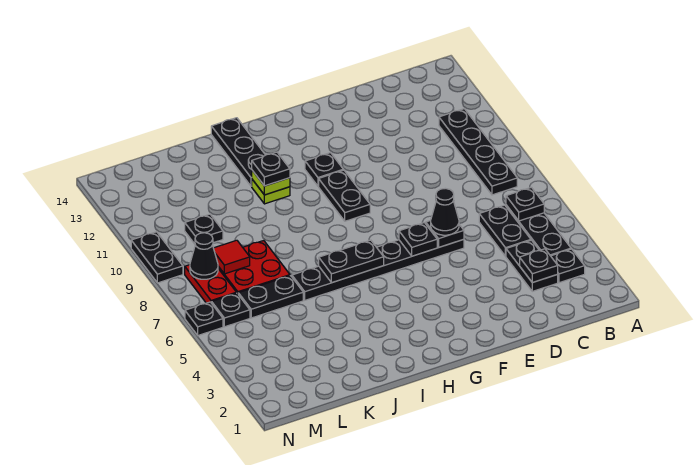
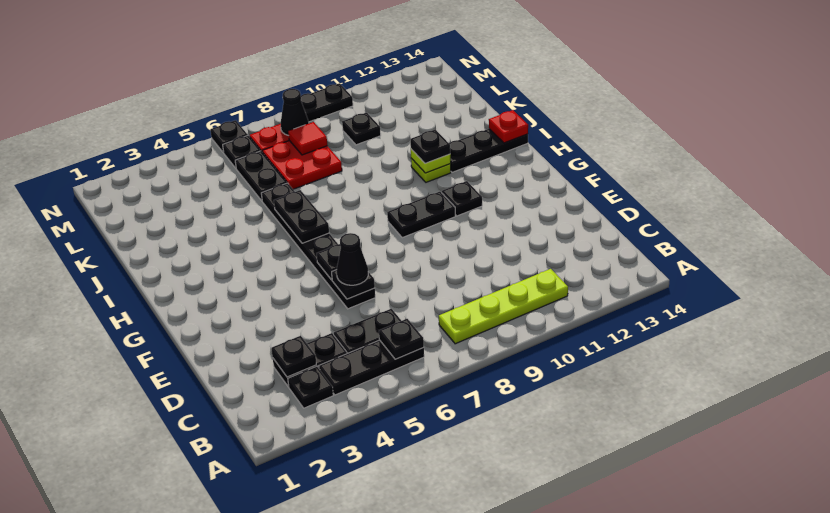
black plate B8:B11 level 1 -> lime plate B8:B11 level 1
none -> red plate I14 level 2

